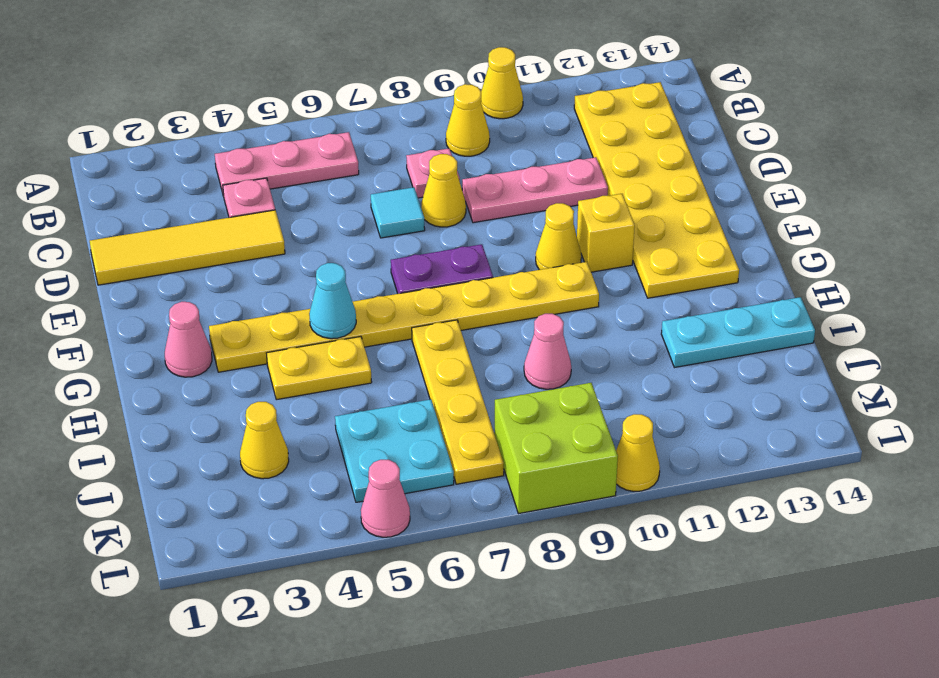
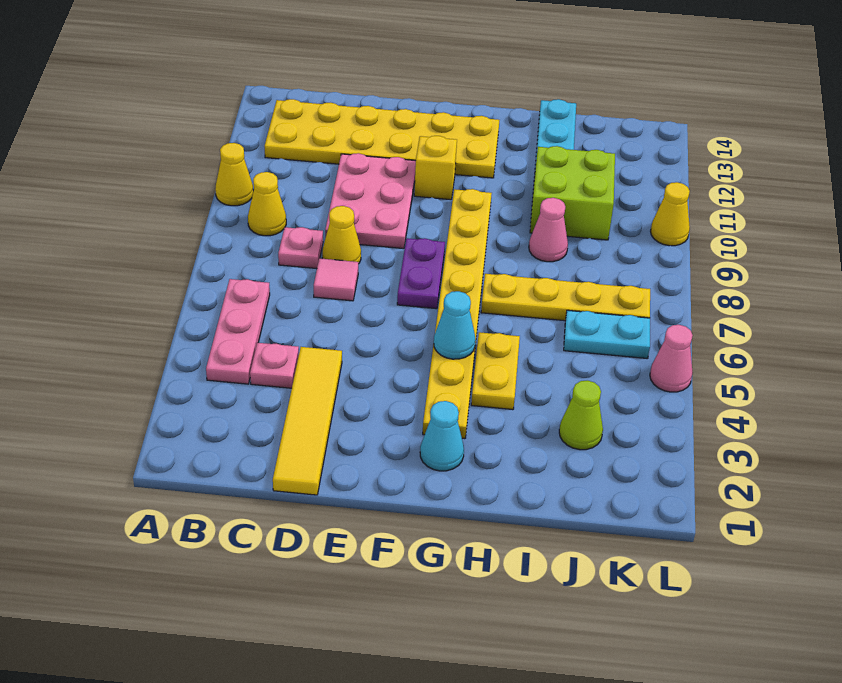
cyan tile D7 level 1 -> pink tile D7 level 1
pink plate D9:D11 level 1 -> pink plate D9:E11 level 1
yellow cone F10 level 1 -> none
pink cone G2 level 1 -> cyan cone G2 level 1
yellow cone J3 level 1 -> lime cone J3 level 1
cyan plate J5:K6 level 1 -> cyan plate J6:K6 level 1
lime brick K8:L9 level 1 -> lime brick I10:J11 level 1

